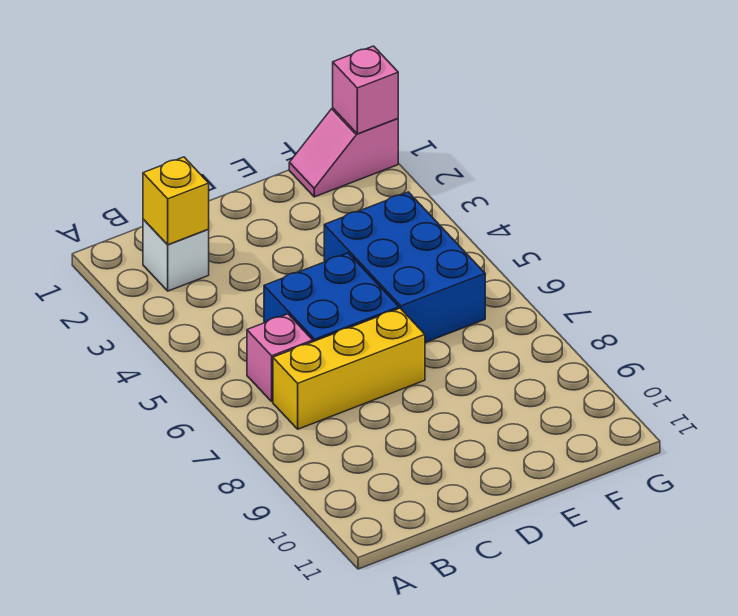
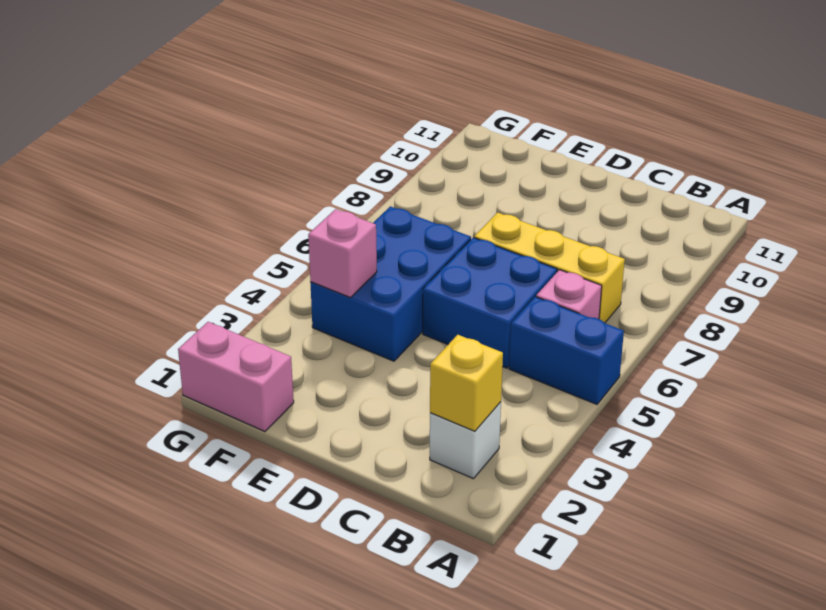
none -> blue brick A5:B5 level 1
pink slope F1:G1 level 1 top G -> pink brick F1:G1 level 1
pink brick G1 level 2 -> pink brick F4 level 2

